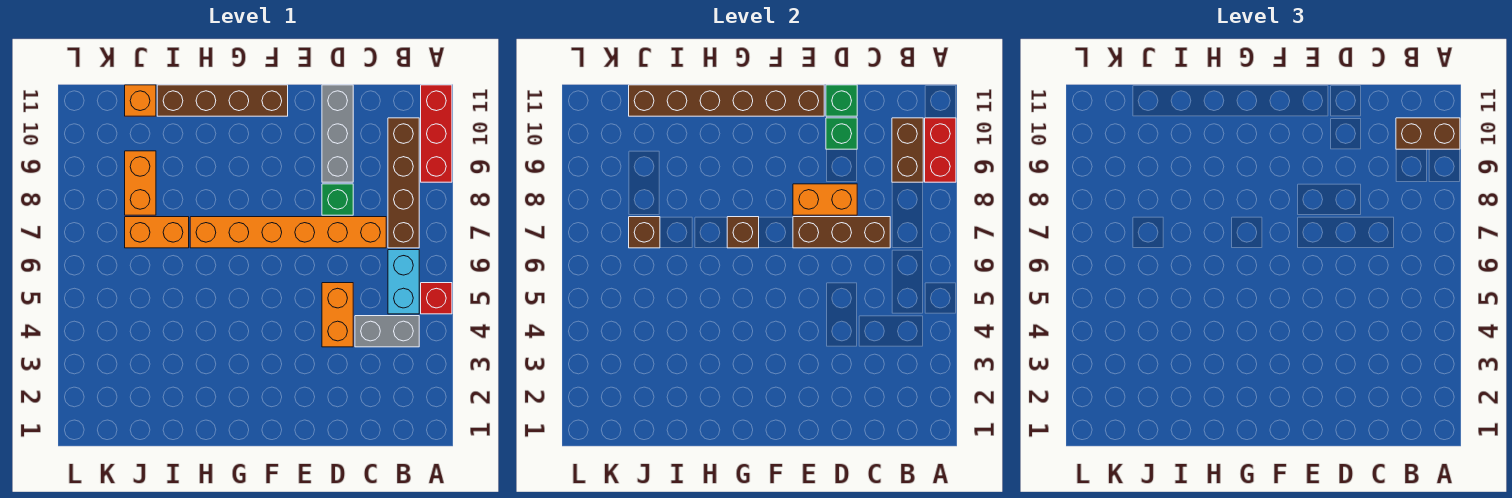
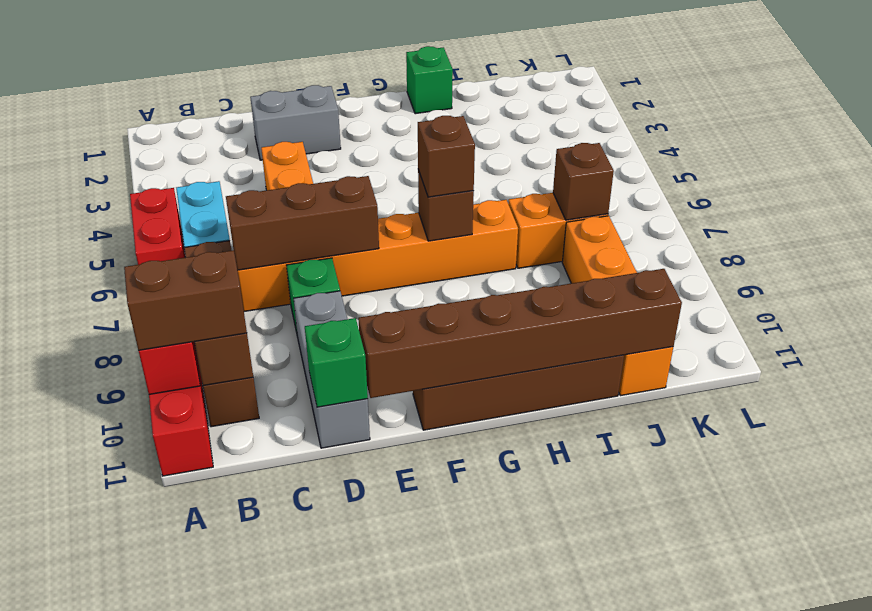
red brick A5 level 1 -> red brick A5:A6 level 1
grey brick B4:C4 level 1 -> grey brick D2:E2 level 1
orange brick D8:E8 level 2 -> none
green brick D10 level 2 -> green brick H1 level 1
none -> brown brick G7 level 3

